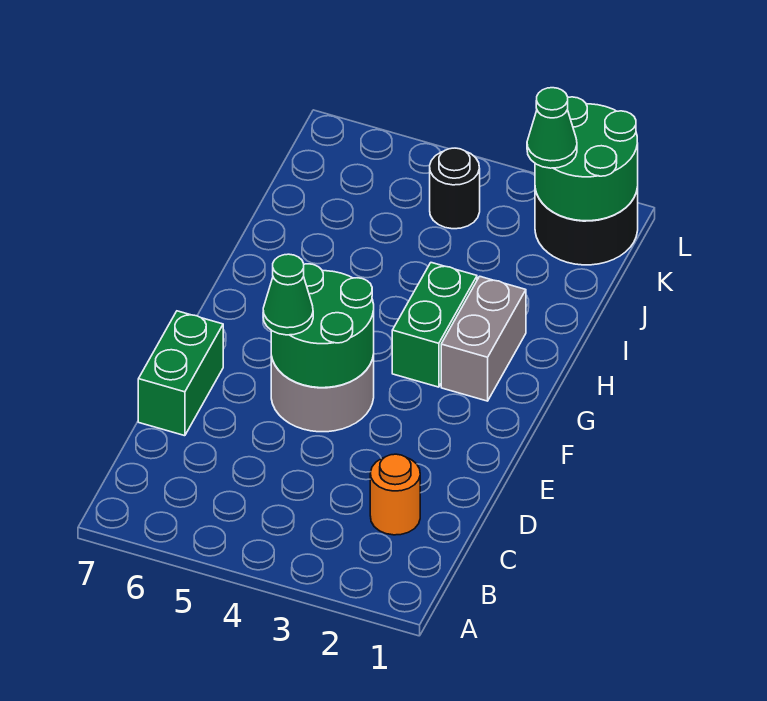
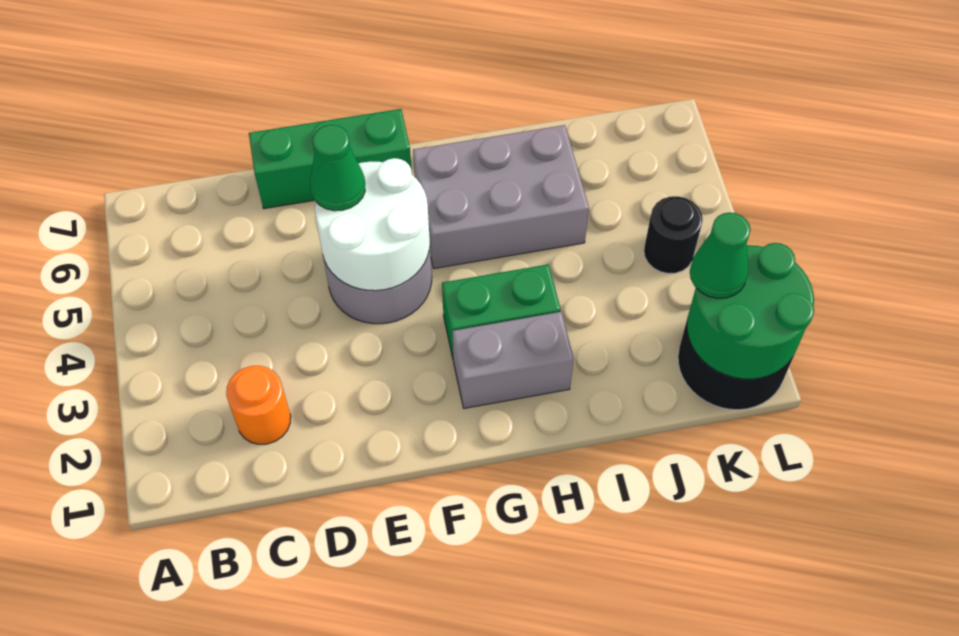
green brick D7:E7 level 1 -> green brick D7:F7 level 1
green round brick E4:F5 level 2 -> white round brick E4:F5 level 2
none -> grey brick G5:I6 level 1

